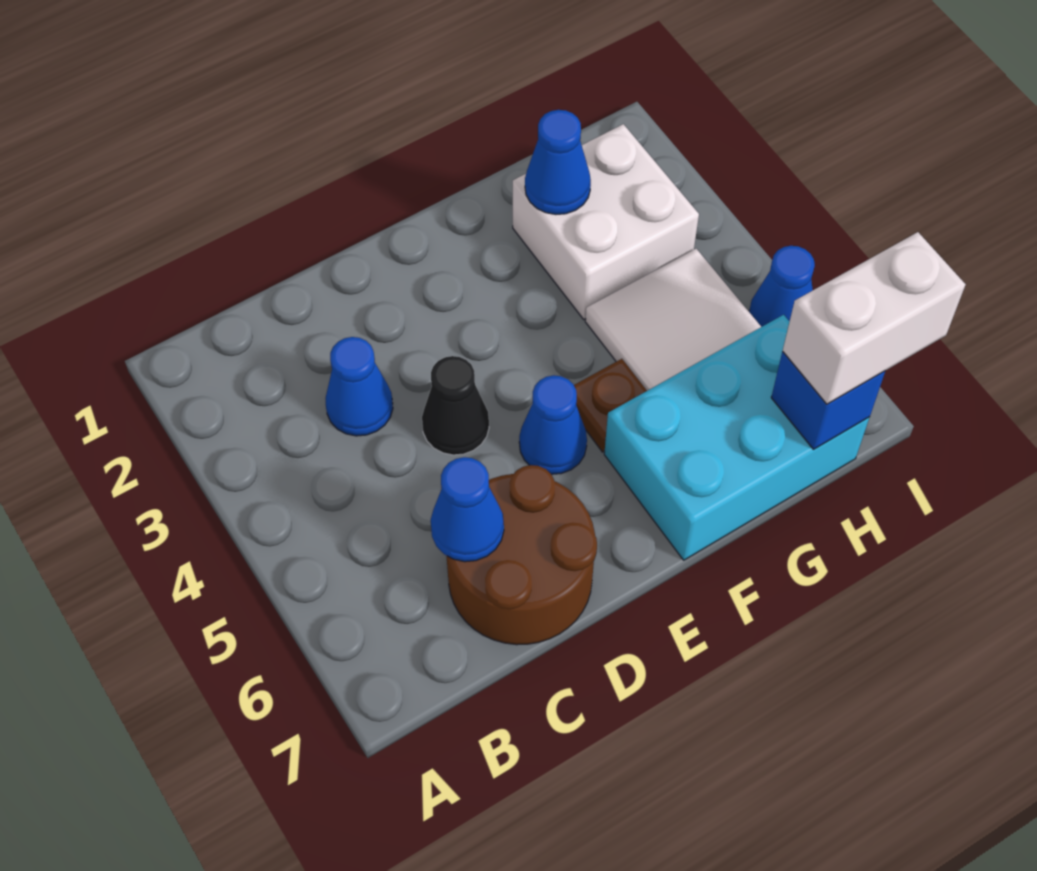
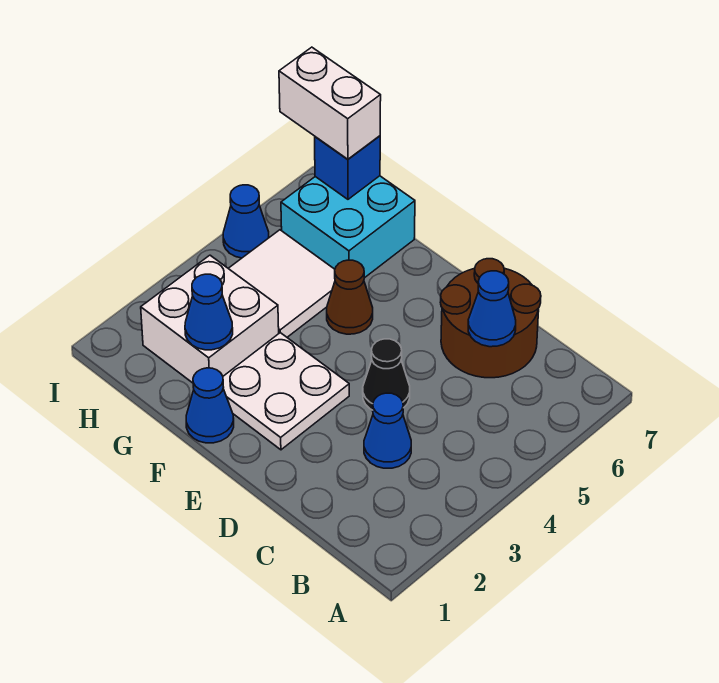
none -> white plate E2:F3 level 1
blue cone E5 level 1 -> blue cone F1 level 1
brown plate F5 level 1 -> brown cone F5 level 1
cyan brick F6:H7 level 1 -> cyan brick G6:H7 level 1

